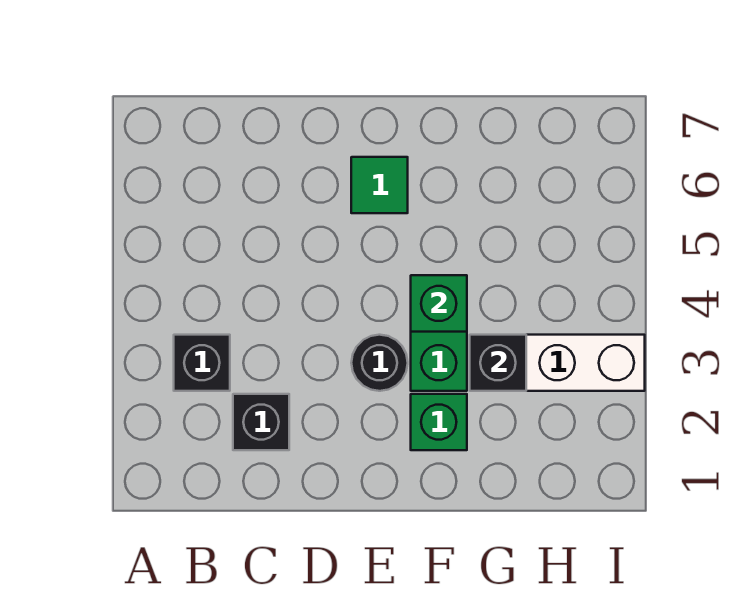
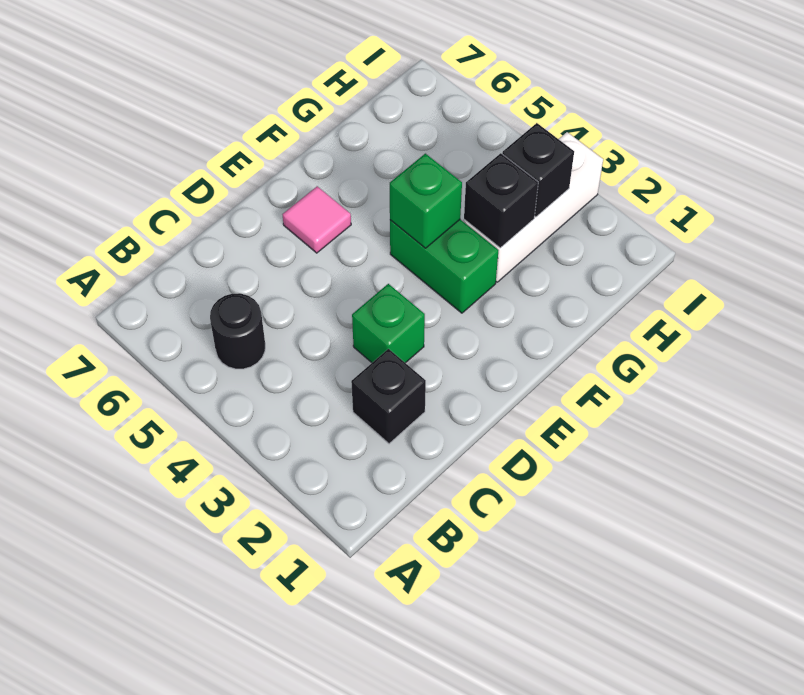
black brick B3 level 1 -> black brick H3 level 2
black round brick E3 level 1 -> black round brick B5 level 1
green tile E6 level 1 -> pink tile E6 level 1
green brick F2 level 1 -> green brick D3 level 1

